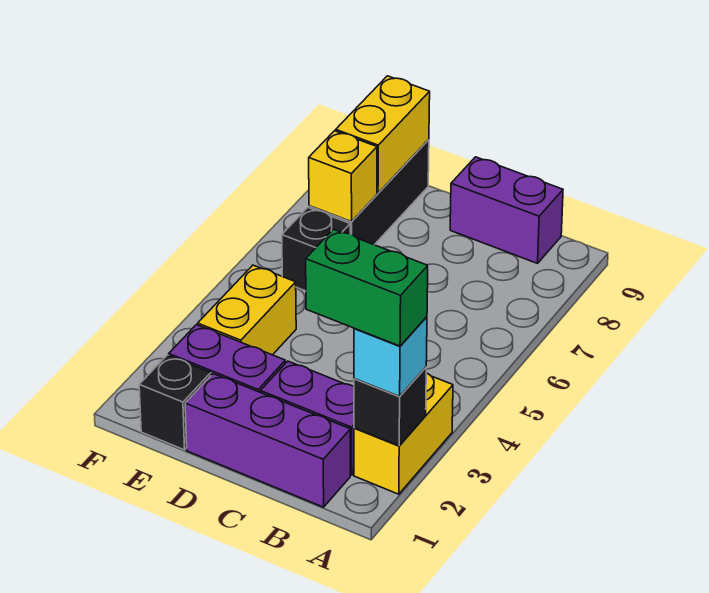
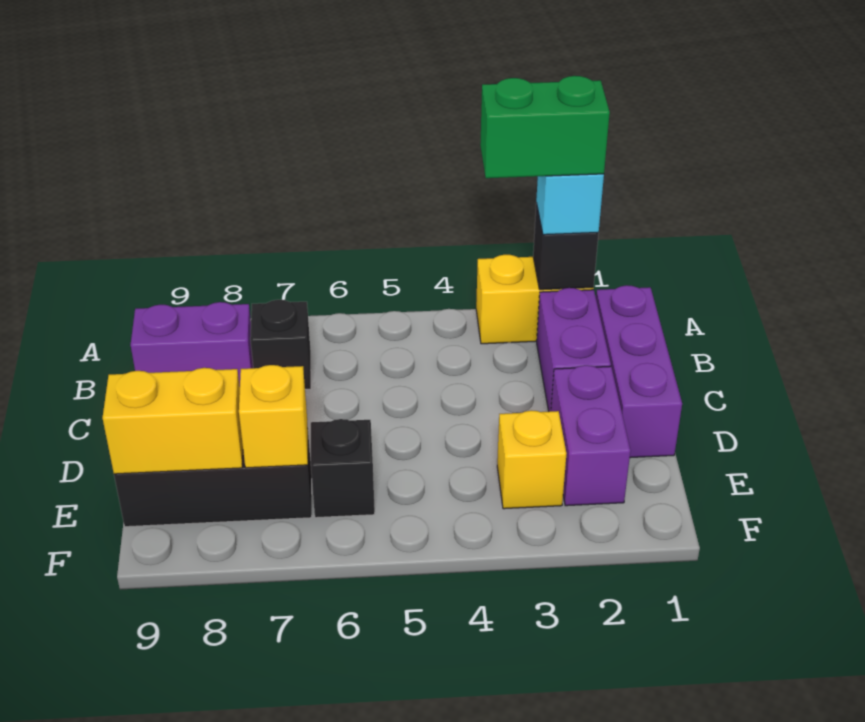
green brick A2:B2 level 4 -> green brick A2:A3 level 4
purple brick B9:C9 level 1 -> purple brick B8:B9 level 1
black brick E1 level 1 -> black brick B7 level 1
yellow brick E3:E4 level 1 -> yellow brick E3 level 1

